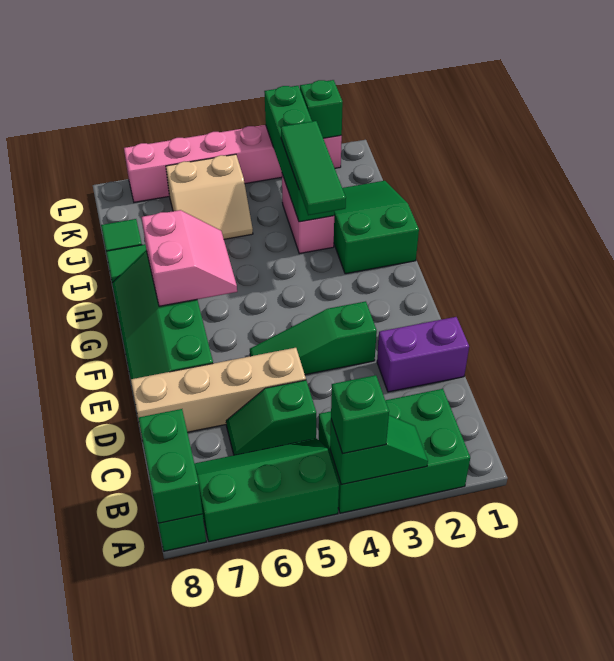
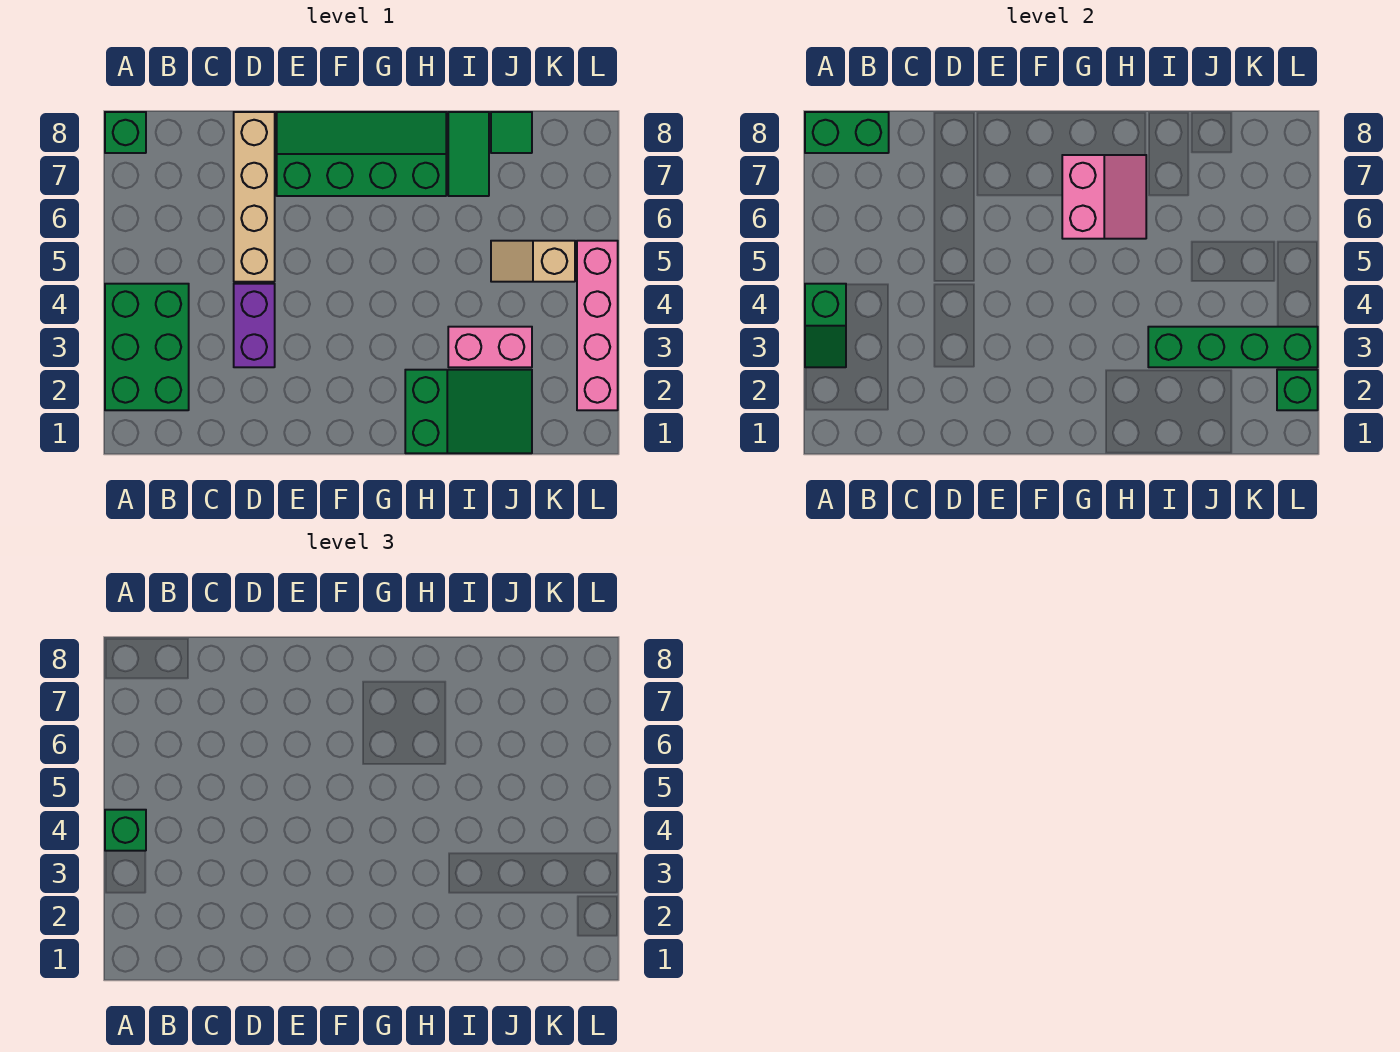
green slope A5:B7 level 1 top A -> none
green slope C5:C6 level 1 top 5 -> none
purple brick D1:D2 level 1 -> purple brick D3:D4 level 1
green slope E3:E5 level 1 top 3 -> none
pink slope G6:H7 level 2 top 7 -> pink slope G6:H7 level 2 top G
green tile H3:J3 level 3 -> none
tan slope J5:K6 level 1 top K -> tan slope J5:K5 level 1 top K
pink brick L2:L7 level 1 -> pink brick L2:L5 level 1

